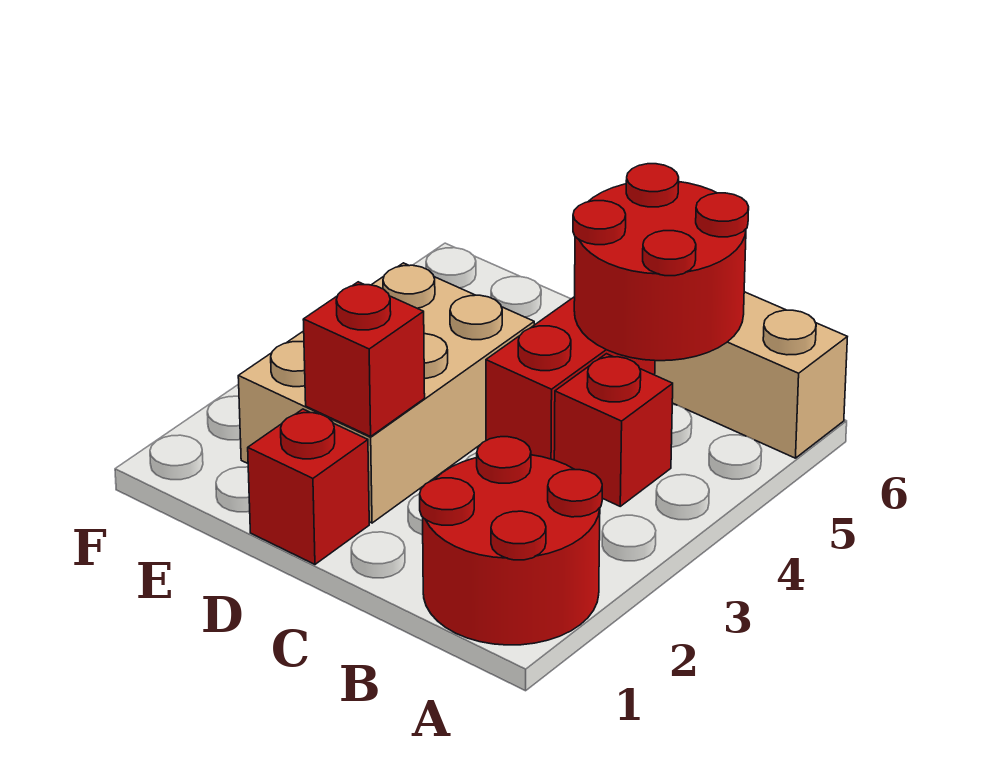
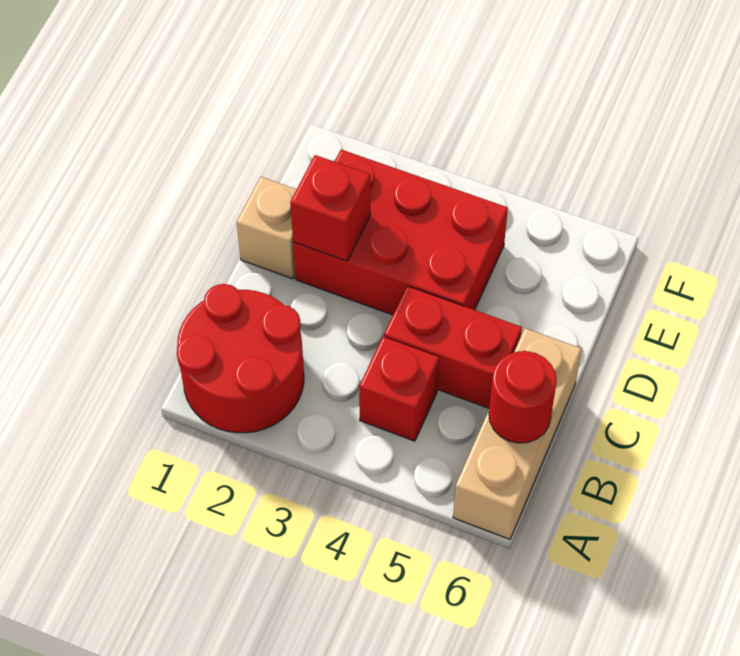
red round brick B5:C6 level 2 -> red round brick B6 level 2
red brick D1 level 1 -> tan brick D1 level 1
tan brick D2:E4 level 1 -> red brick D2:E4 level 1

